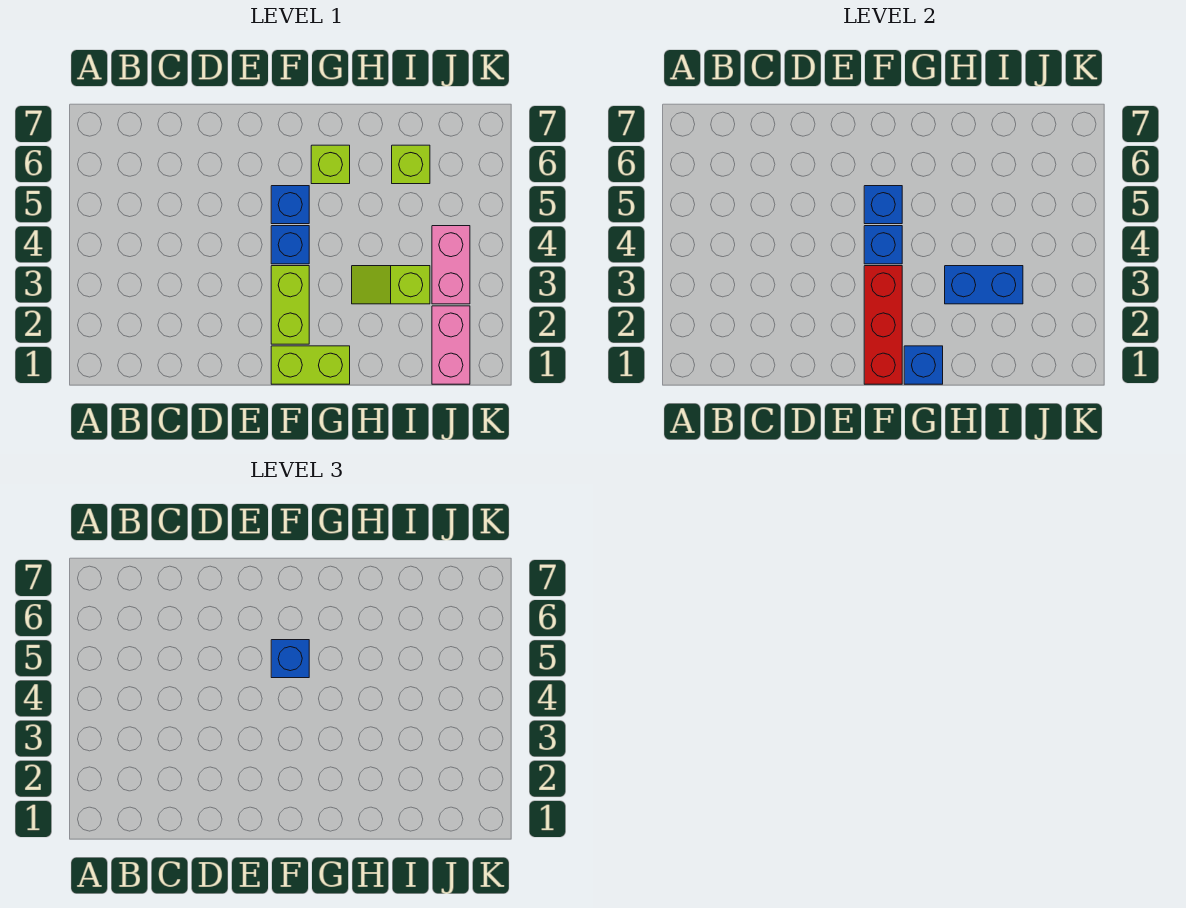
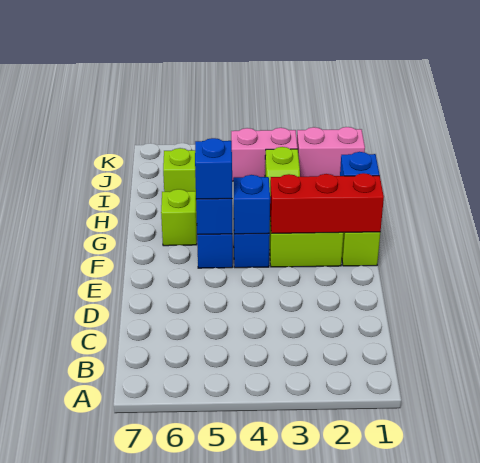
blue brick H3:I3 level 2 -> none

